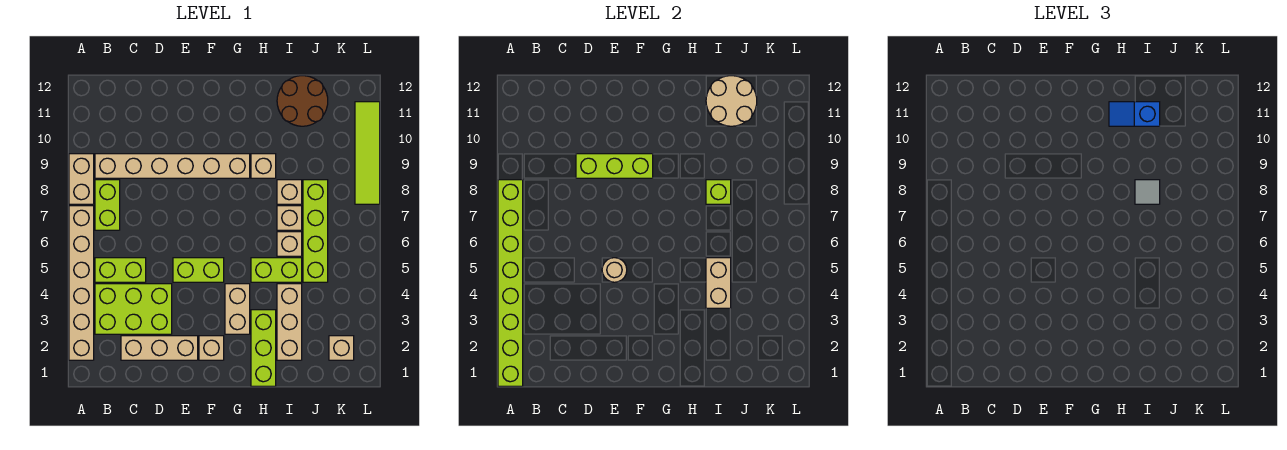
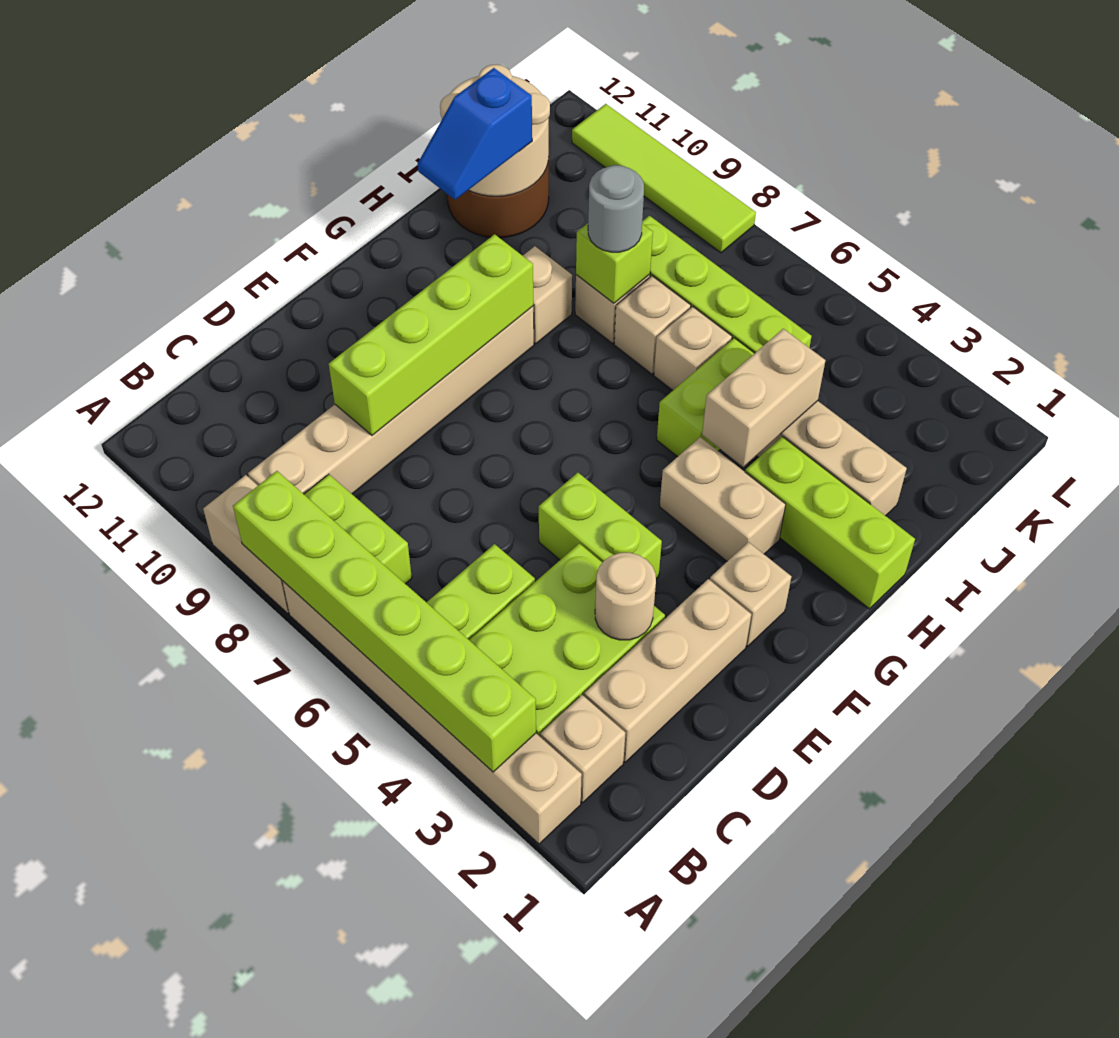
lime brick A1:A8 level 2 -> lime brick A3:A8 level 2
lime brick D9:F9 level 2 -> lime brick D9:G9 level 2
lime brick E5:F5 level 1 -> lime brick E4:E5 level 1
tan round brick E5 level 2 -> tan round brick D3 level 2
tan brick I4:I5 level 2 -> tan brick H4:I4 level 2
grey tile I8 level 3 -> grey round brick I8 level 3
tan brick K2 level 1 -> tan brick B2 level 1

